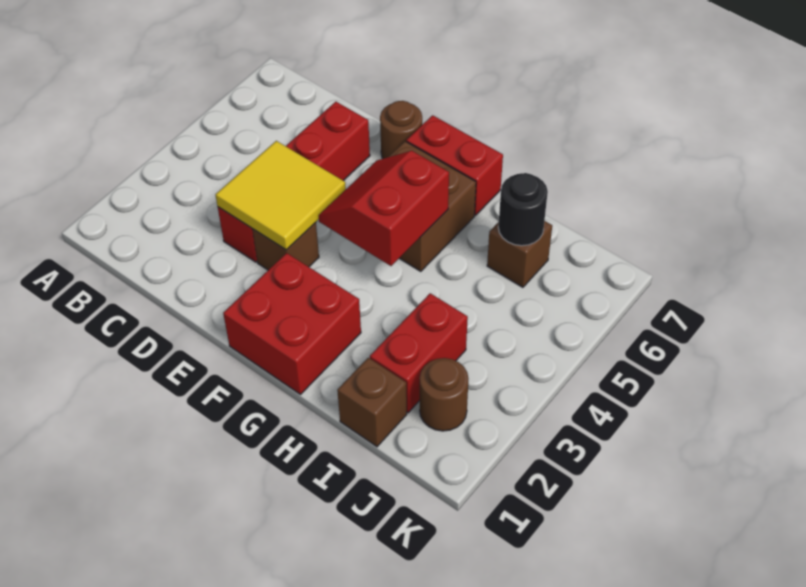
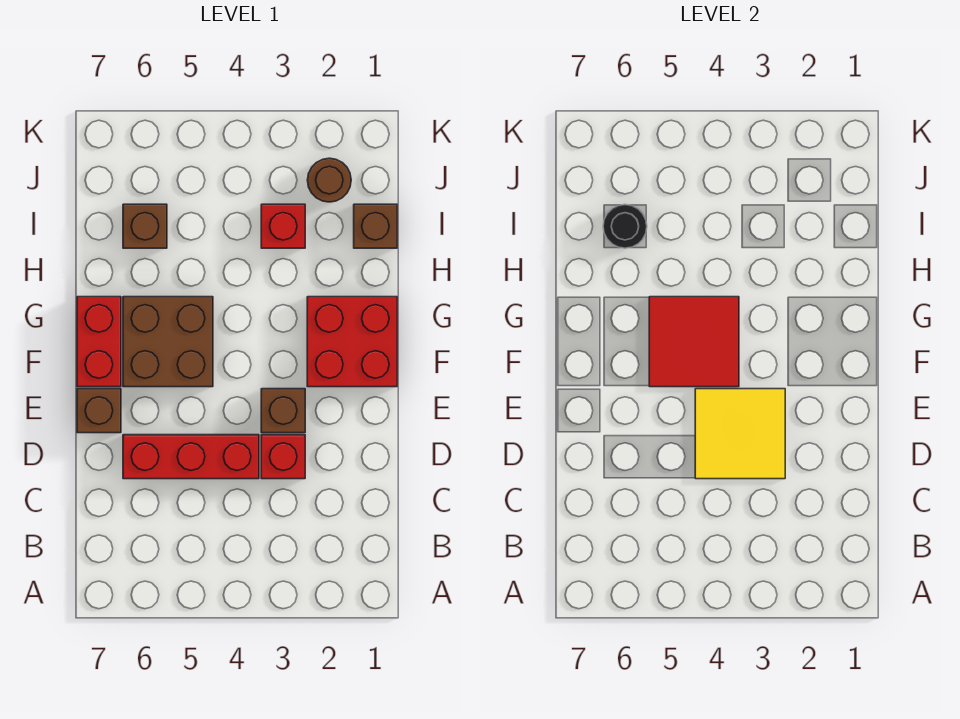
brown round brick E7 level 1 -> brown brick E7 level 1
red slope F4:G5 level 2 top G -> red tile F4:G5 level 2
red brick I2:I3 level 1 -> red brick I3 level 1

